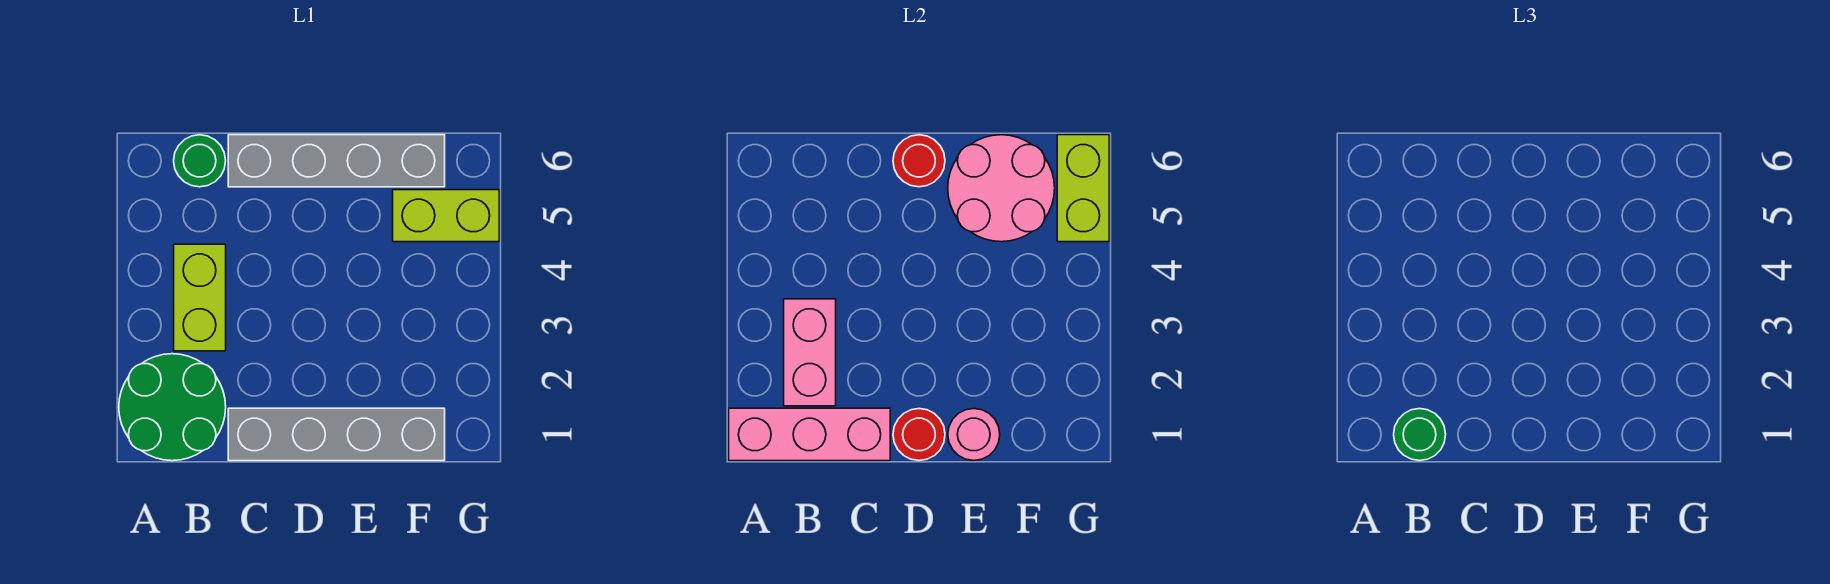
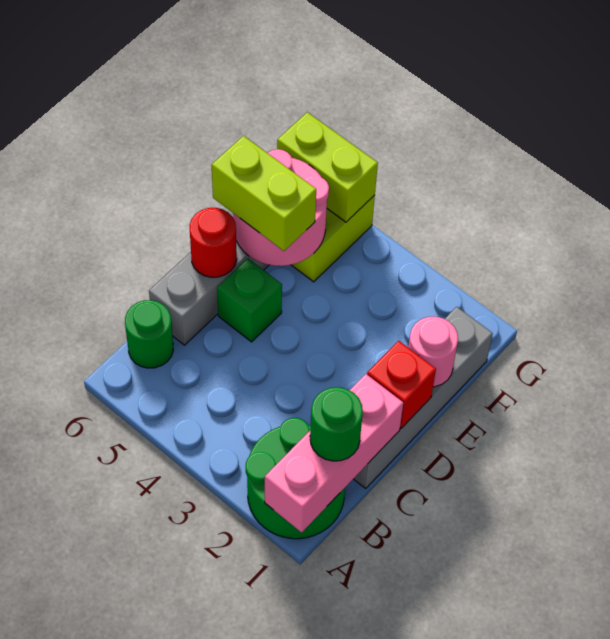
pink brick B2:B3 level 2 -> none
lime brick B3:B4 level 1 -> lime brick E5:E6 level 3
red round brick D1 level 2 -> red brick D1 level 2
none -> green brick D5 level 1

